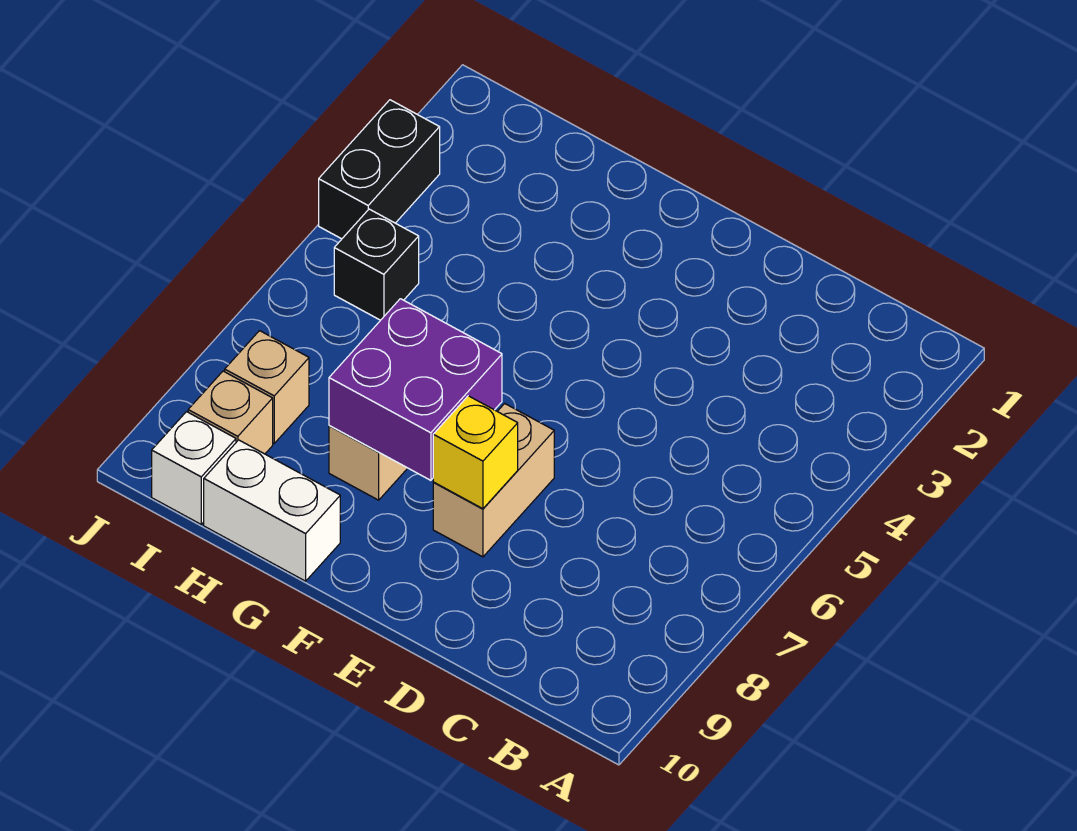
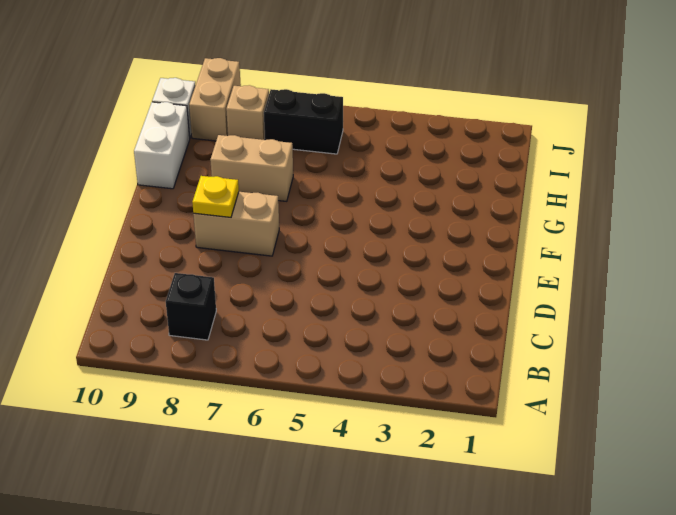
yellow brick E8 level 2 -> yellow plate E8 level 2
purple brick F7:G8 level 2 -> none
black brick I5 level 1 -> black brick B8 level 1
tan brick I9 level 1 -> tan brick I9:J9 level 1
black brick J3:J4 level 1 -> black brick I6:I7 level 1

